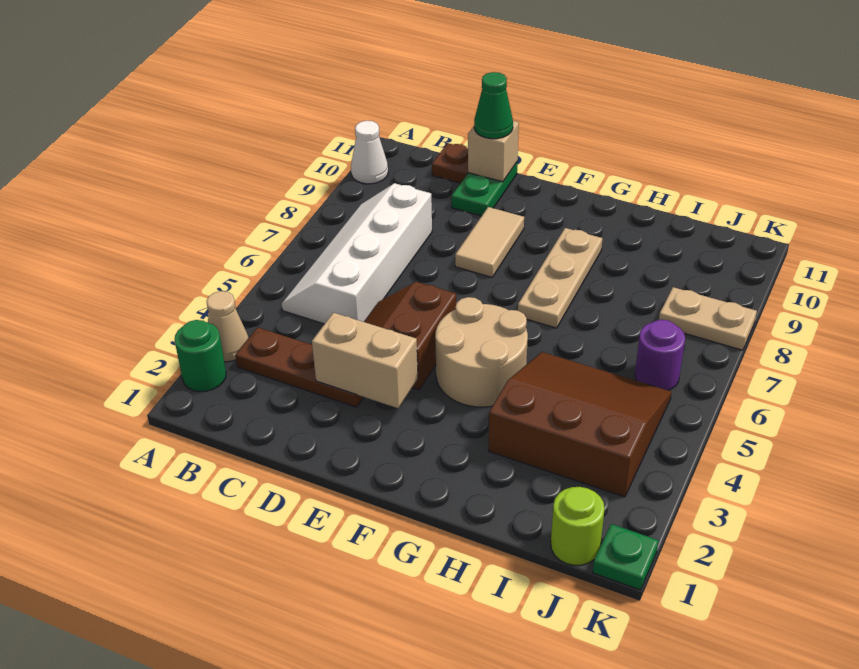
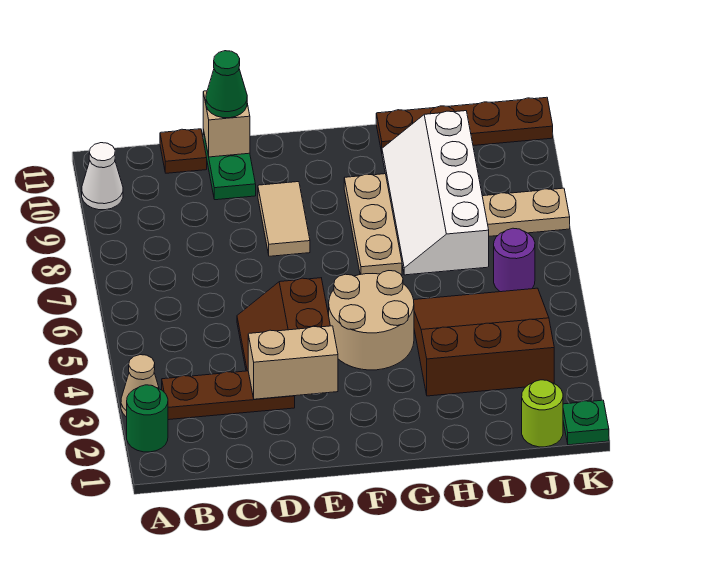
white slope B5:C8 level 1 top C -> white slope H7:I10 level 1 top I
none -> brown plate H11:K11 level 1

